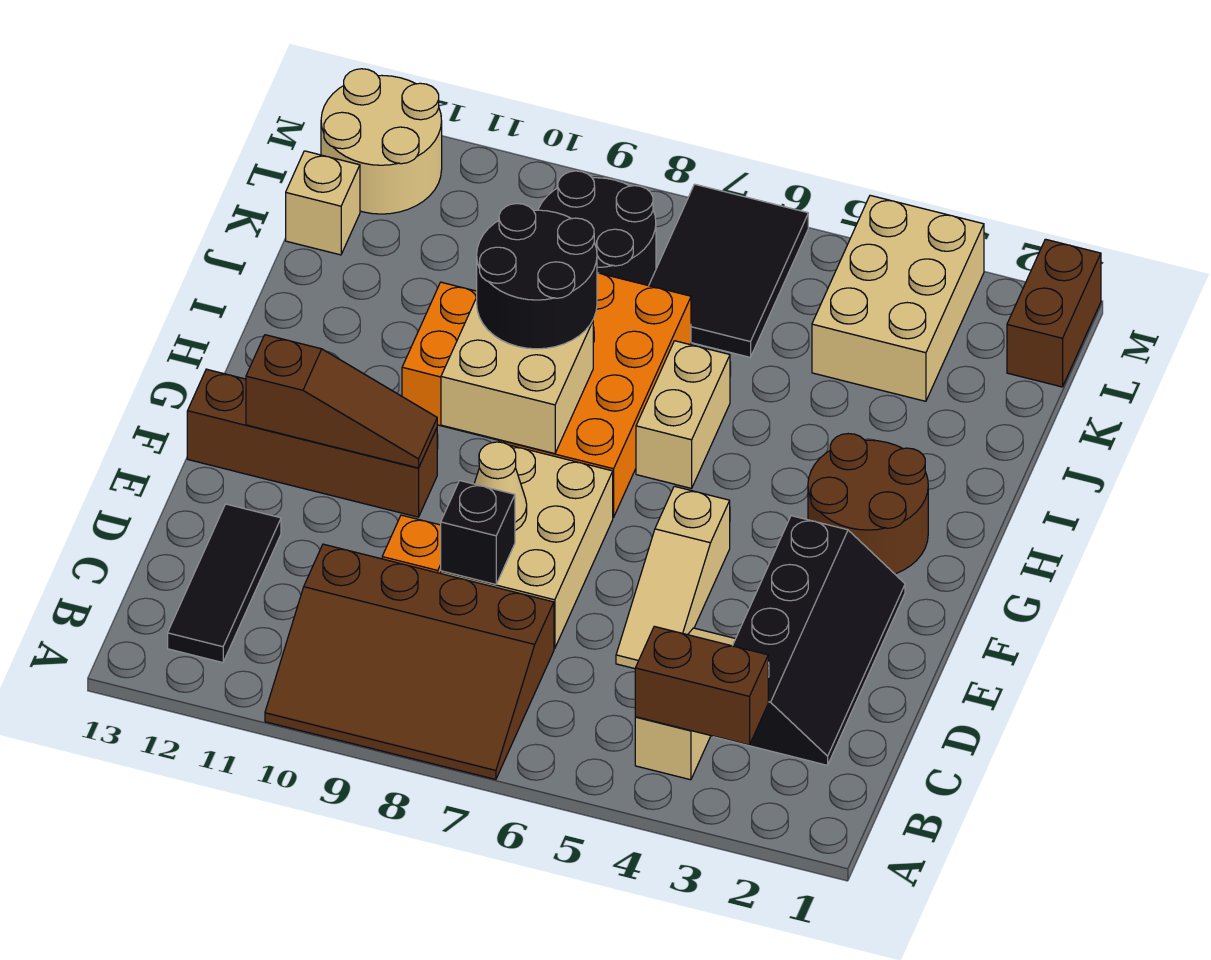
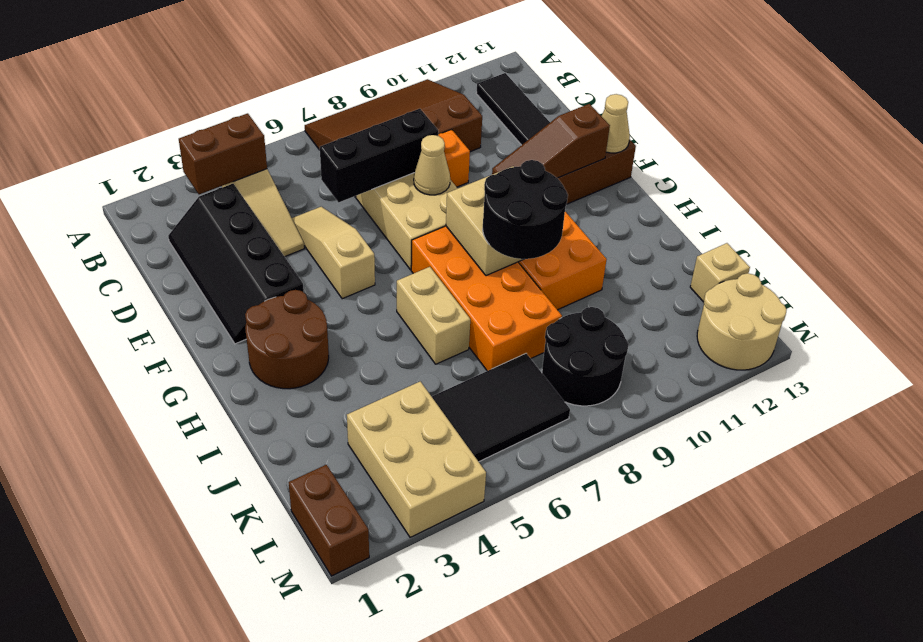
black brick D8 level 2 -> black brick D6:D8 level 2
none -> tan cone F13 level 2
black tile K6:M7 level 1 -> black tile K5:L7 level 1

